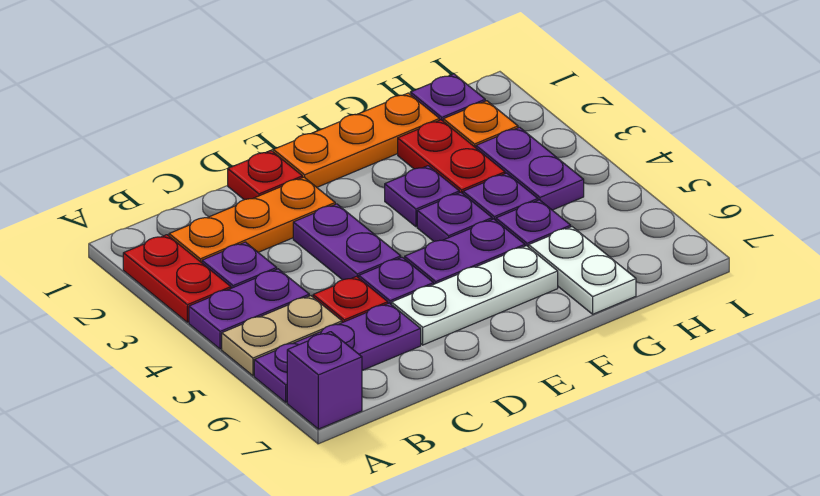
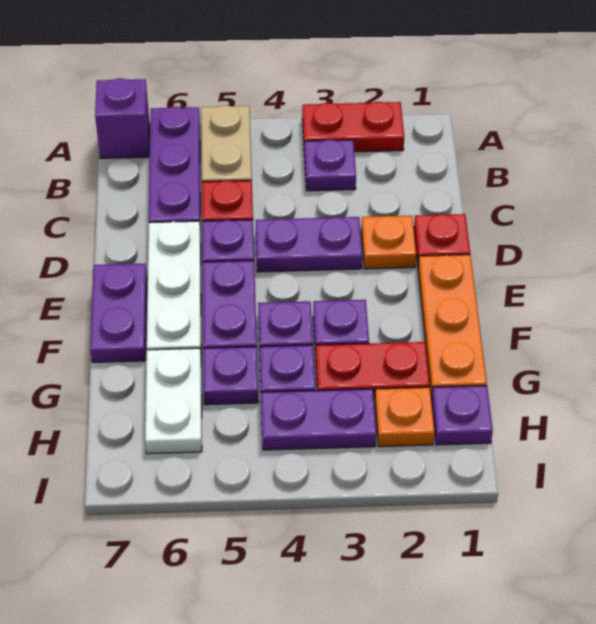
purple plate A4:B4 level 1 -> purple plate E7:F7 level 1
orange plate B2:D2 level 1 -> orange plate D2 level 1
white plate G6:G7 level 1 -> white plate G6:H6 level 1

